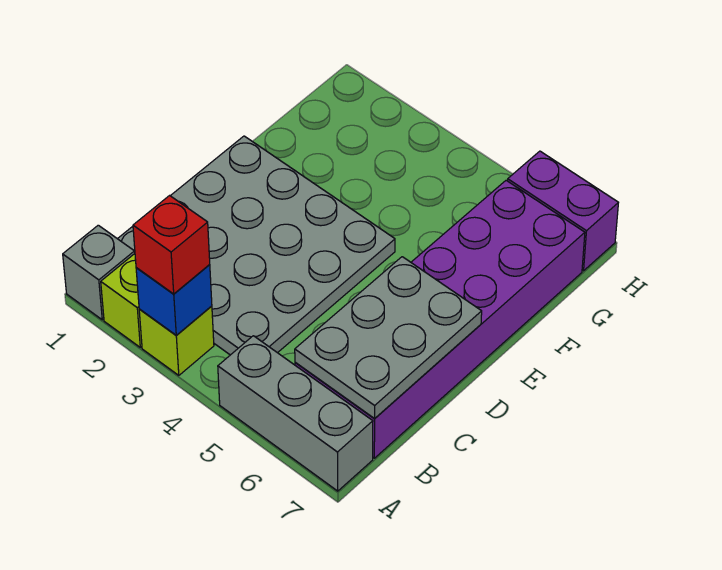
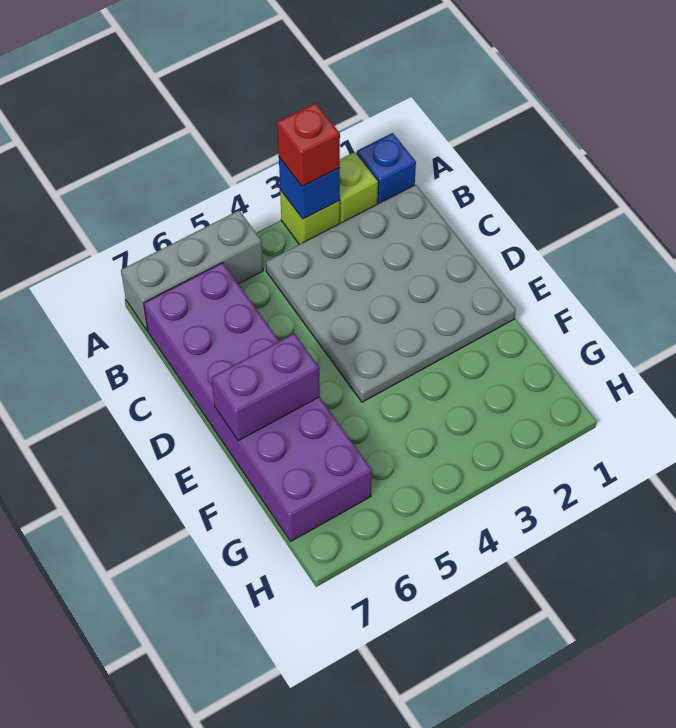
grey brick A1 level 1 -> blue brick A1 level 1
grey plate B6:D7 level 2 -> none
purple brick H6:H7 level 1 -> purple brick E6:E7 level 2

